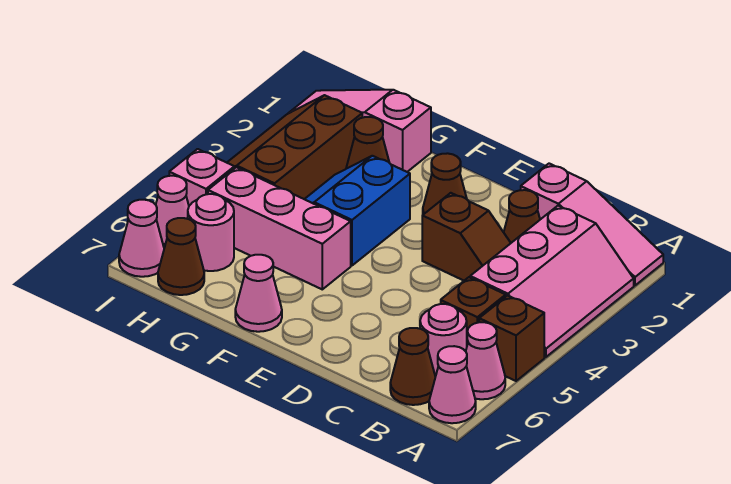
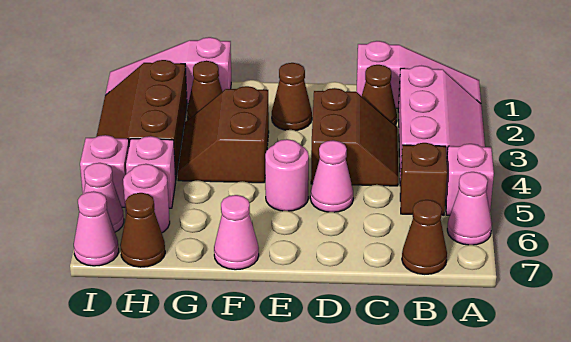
brown brick A5 level 1 -> pink brick A5 level 1
pink cone A7 level 1 -> pink cone D5 level 1
pink round brick B6 level 1 -> pink round brick E5 level 1
brown slope C3:D3 level 1 top D -> brown slope C3:D4 level 1 top D
blue slope F3:G4 level 1 top F -> brown slope F3:G4 level 1 top F
pink brick F5:H5 level 1 -> pink brick H5 level 1

